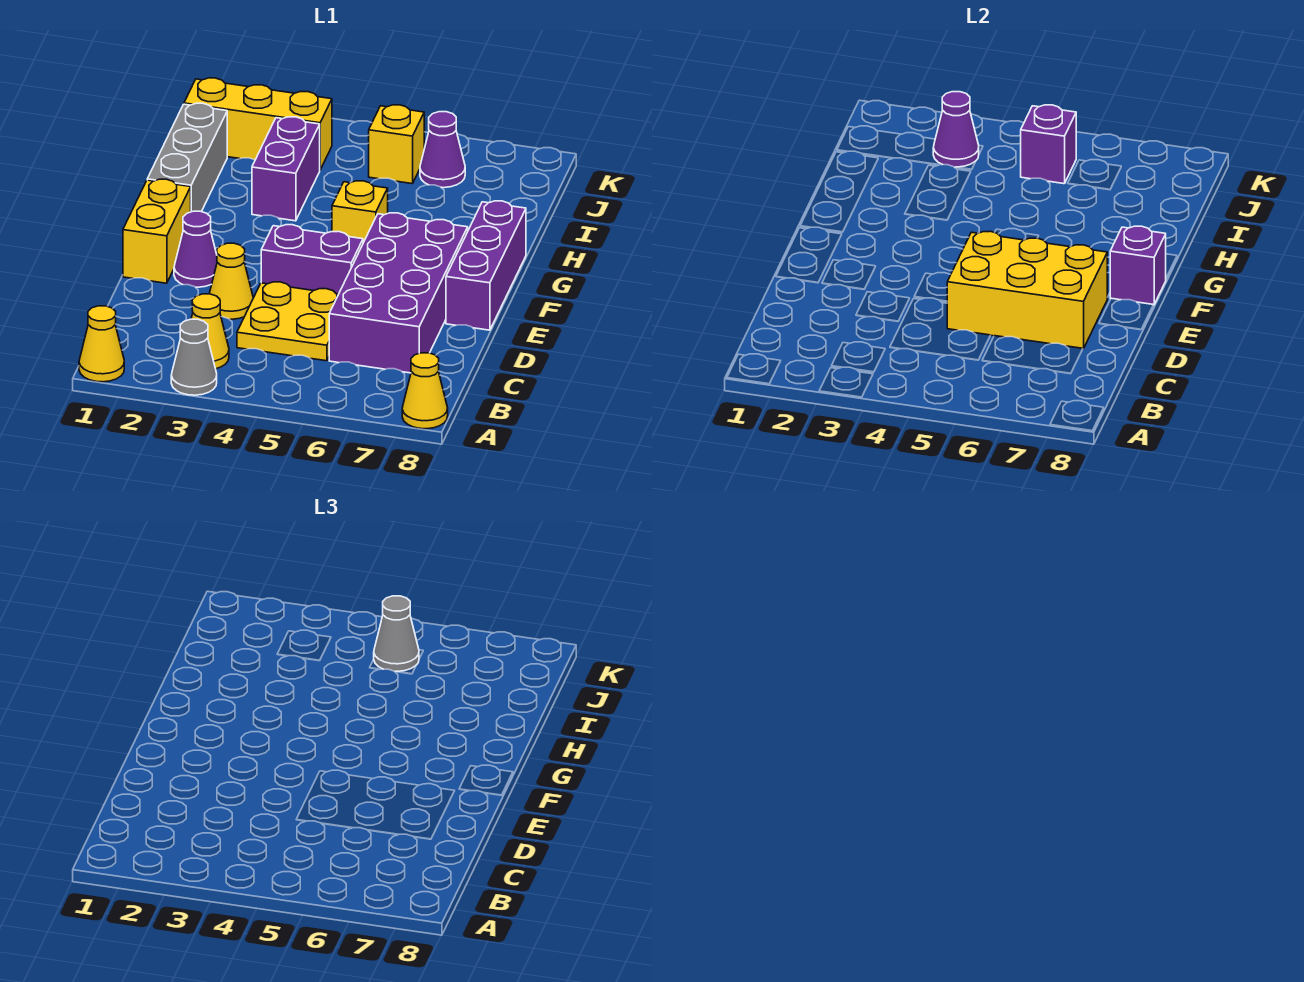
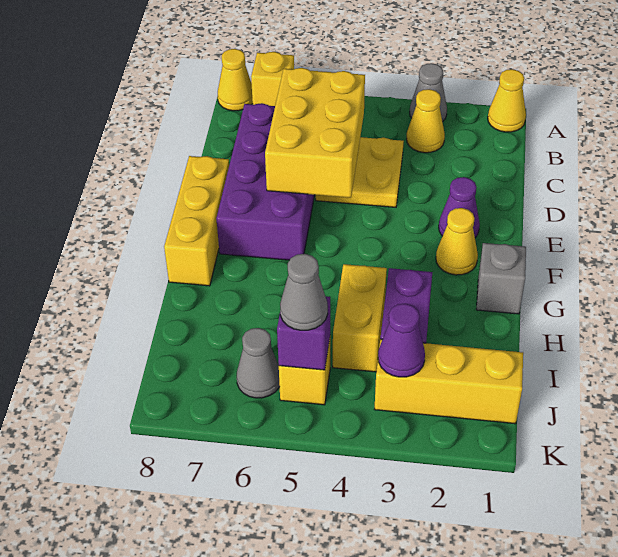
yellow cone D3 level 1 -> yellow cone F2 level 1
yellow brick D5:E7 level 2 -> yellow brick C5:E6 level 2
yellow brick E1:F1 level 1 -> yellow brick H4:I4 level 1
purple brick E4:E5 level 1 -> none
purple brick E8:G8 level 1 -> yellow brick E8:G8 level 1
purple brick F8 level 2 -> none
grey brick G1:I1 level 1 -> grey brick G1 level 1
yellow brick G5 level 1 -> yellow brick A7 level 1
purple cone J6 level 1 -> grey cone J6 level 1

